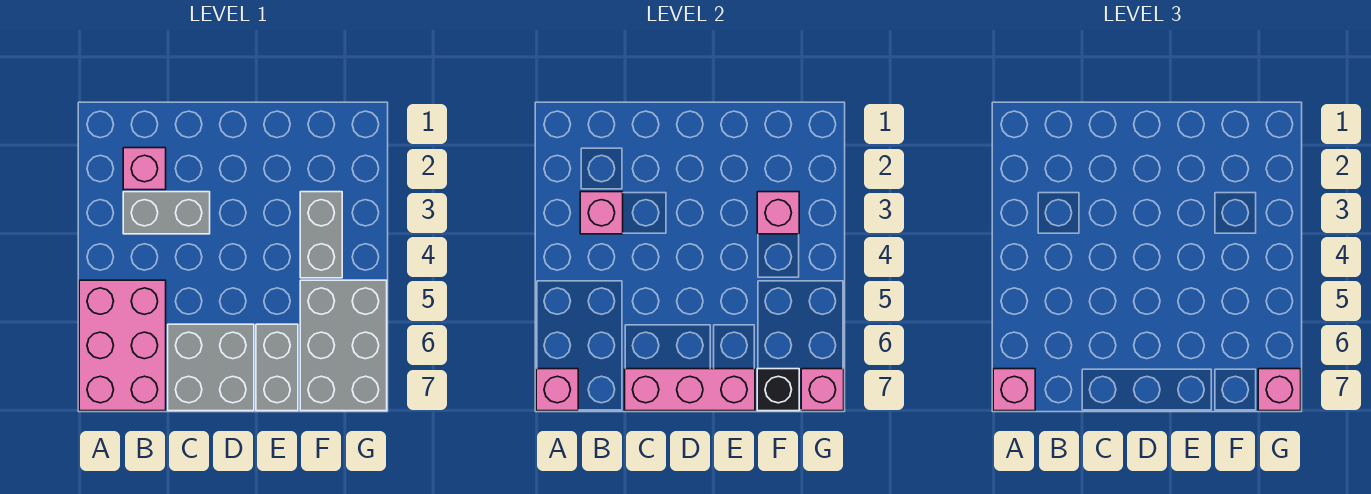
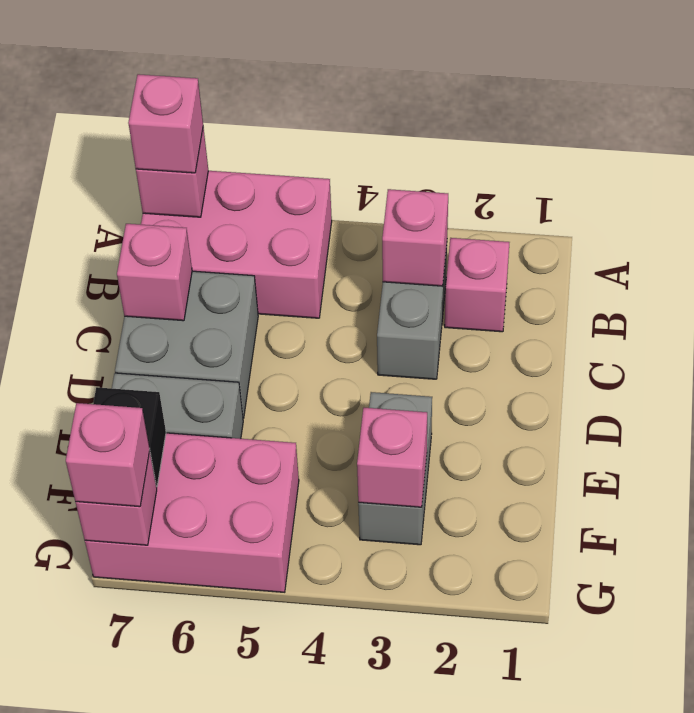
pink brick C7:E7 level 2 -> pink brick C7 level 2
grey brick F3:F4 level 1 -> grey brick E3:F3 level 1
grey brick F5:G7 level 1 -> pink brick F5:G7 level 1

